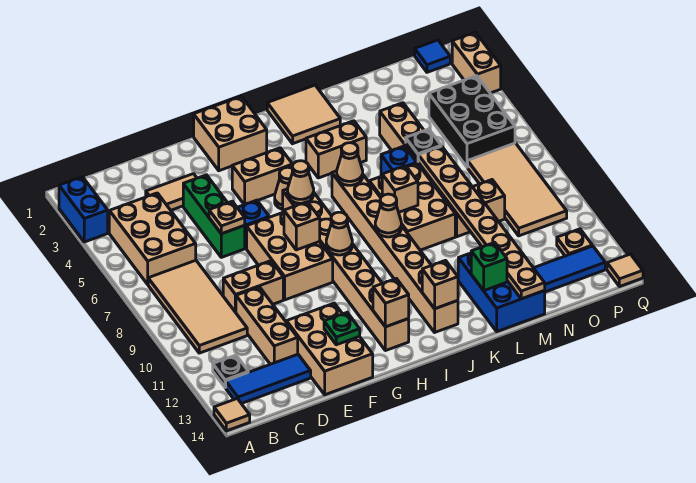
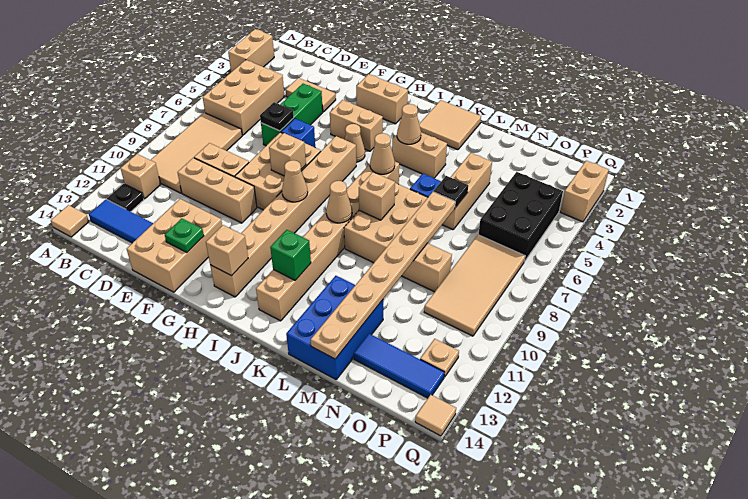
blue brick A2:A3 level 1 -> tan brick A2:A3 level 1
tan brick D10:D12 level 1 -> tan brick D10:F10 level 1
tan plate E6 level 2 -> black plate E6 level 2
tan brick G1:H2 level 1 -> tan brick G2:H2 level 1
tan cone H6 level 2 -> tan cone J4 level 2
tan brick J13 level 2 -> tan brick B11 level 1
green brick L13 level 2 -> green brick J12 level 2
blue tile P1 level 1 -> none

